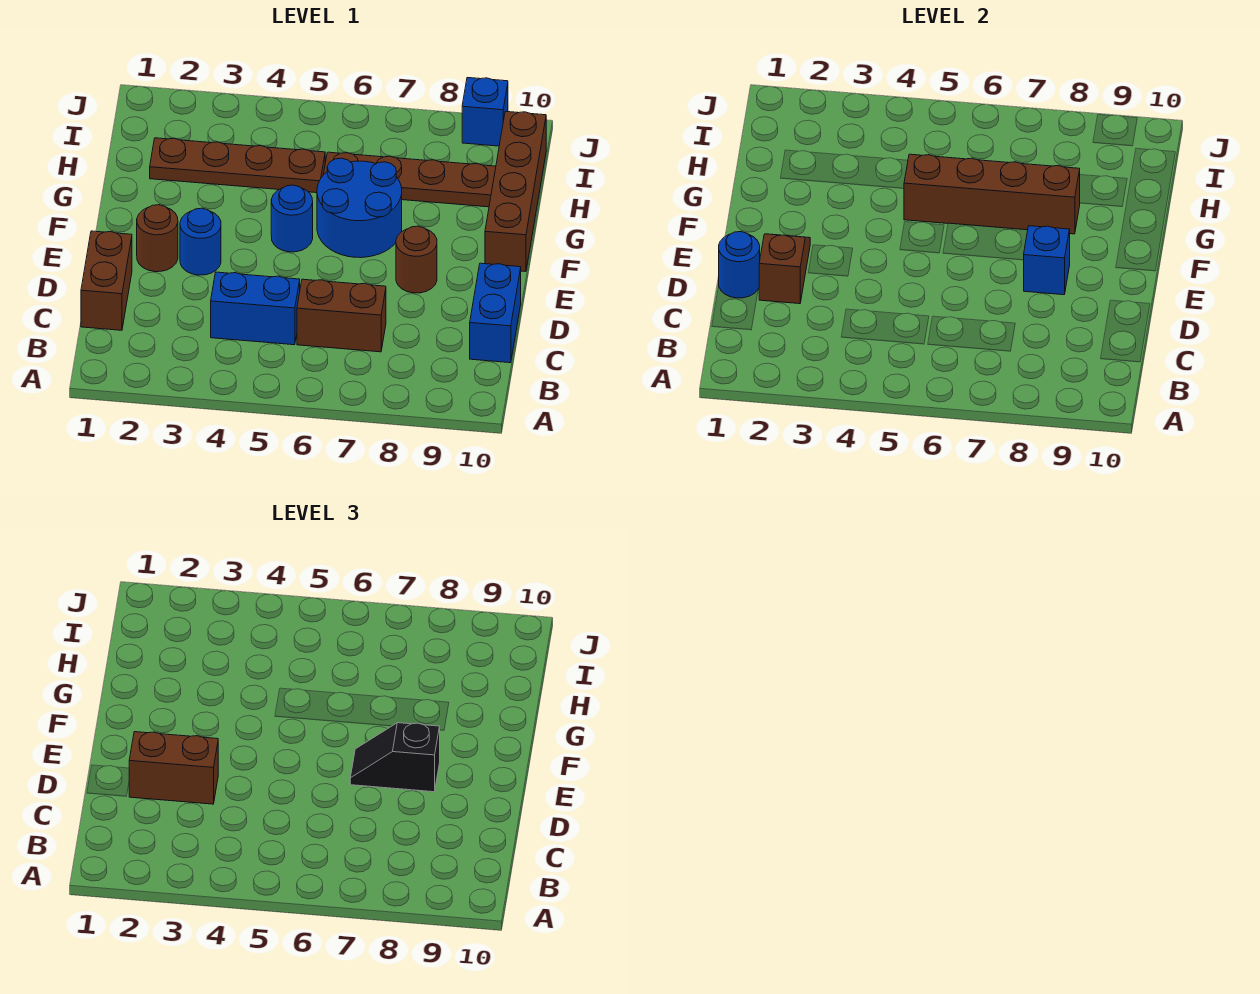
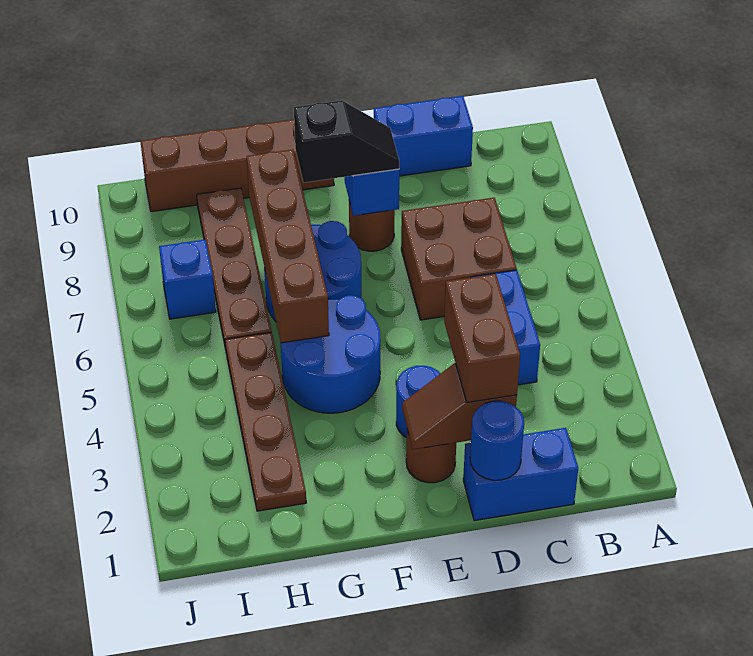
brown brick C1:D1 level 1 -> blue brick C1:D1 level 1
brown brick C6:C7 level 1 -> brown brick C6:D7 level 1
black slope E7:E8 level 3 top 8 -> black slope E8:F8 level 3 top F
blue round brick F5 level 1 -> blue round brick F4:G5 level 1
blue brick J9 level 1 -> blue brick I7 level 1

